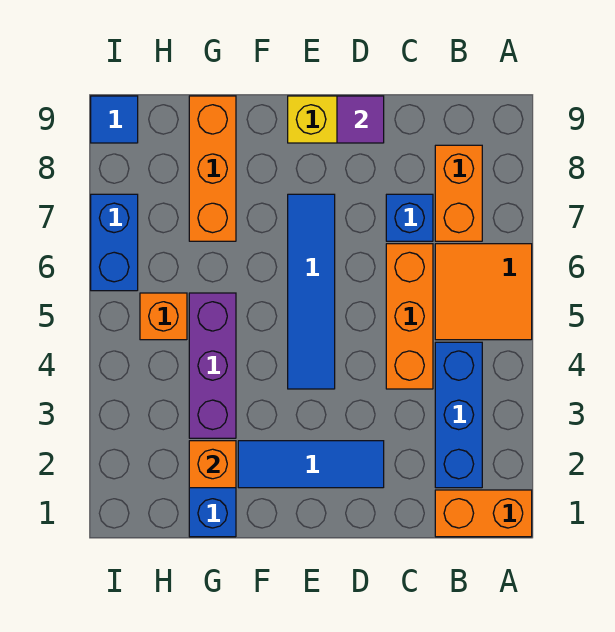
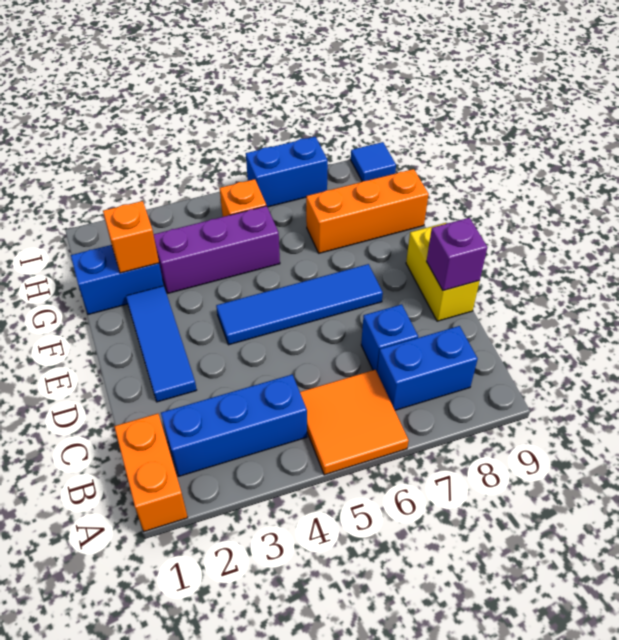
orange brick B7:B8 level 1 -> blue brick B7:B8 level 1
orange brick C4:C6 level 1 -> none
purple tile D9 level 2 -> purple brick D9 level 2

